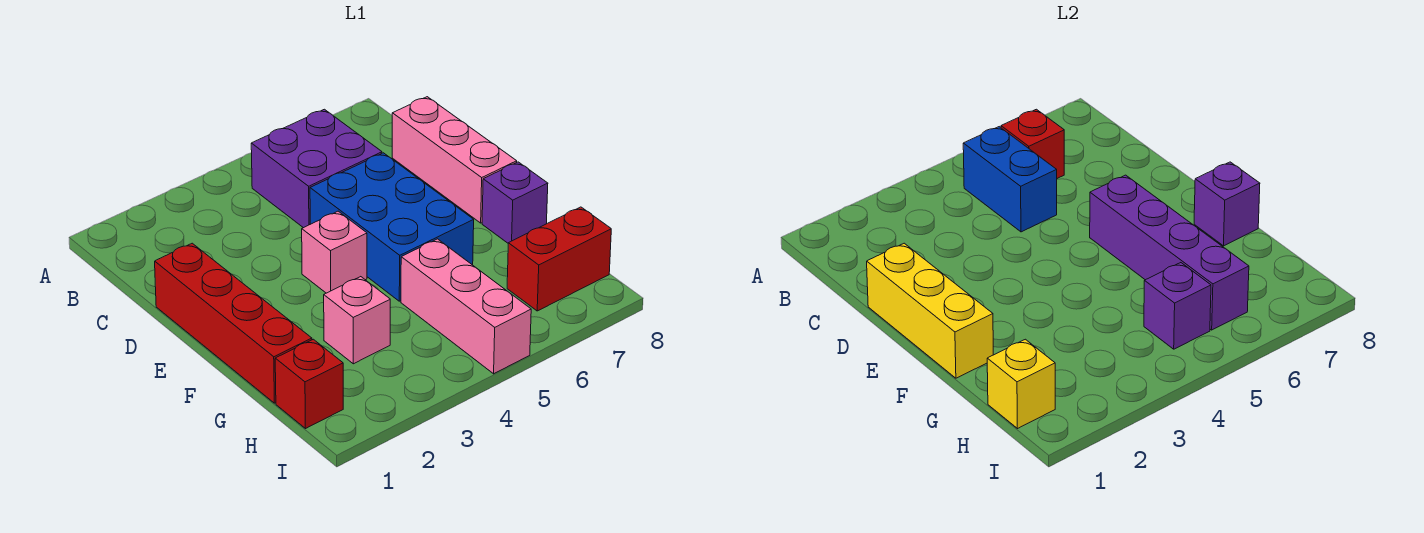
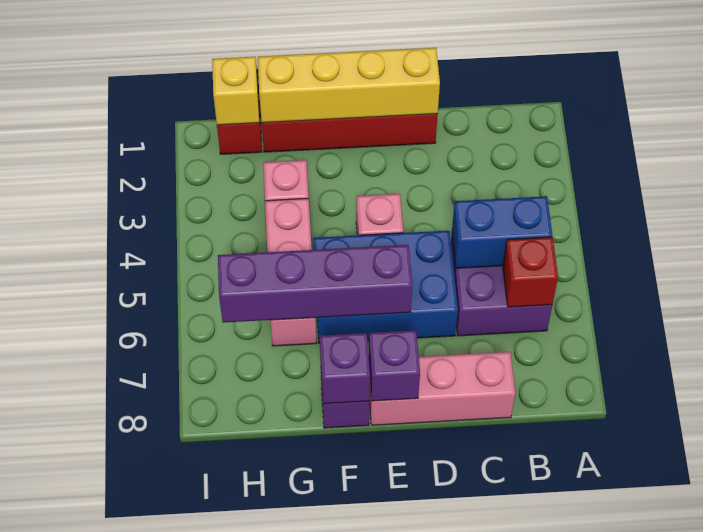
yellow brick D1:F1 level 2 -> yellow brick D1:G1 level 2
pink brick G5:I5 level 1 -> pink brick G4:G6 level 1
purple brick H5 level 2 -> purple brick E8 level 2
red brick H7:H8 level 1 -> none

